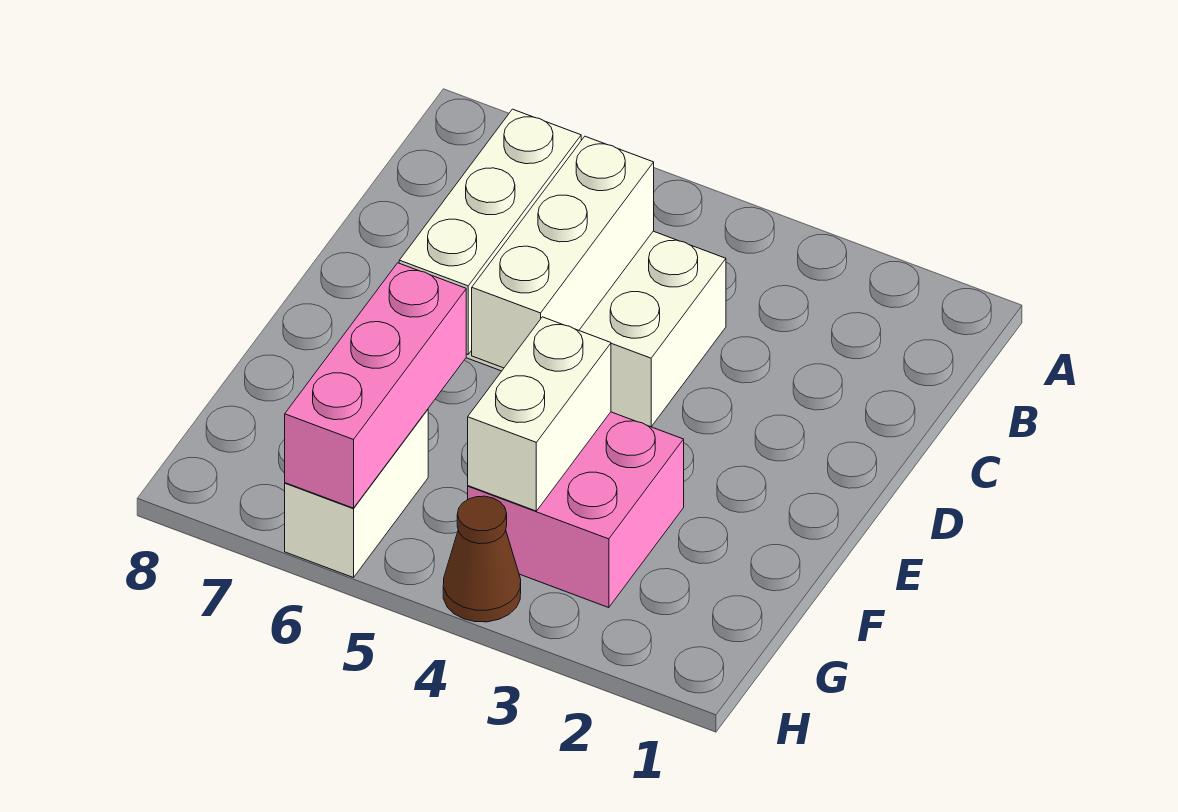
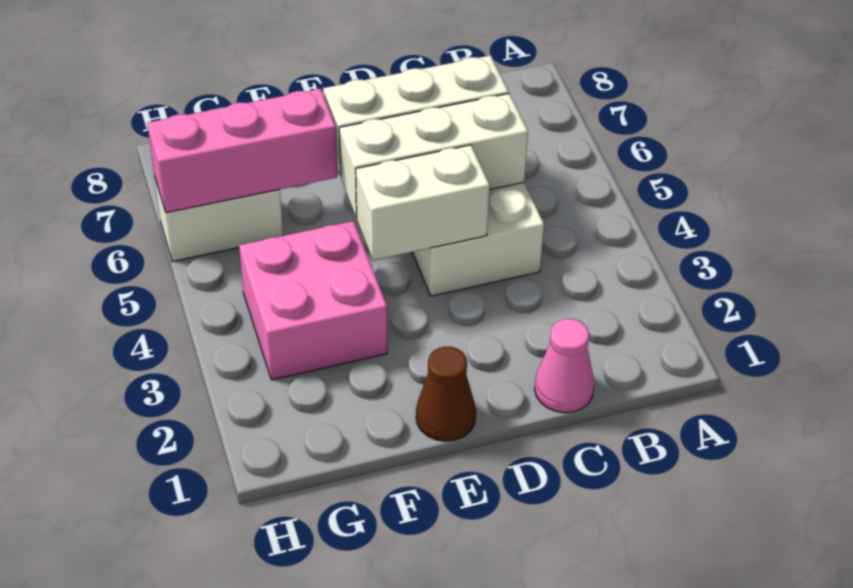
none -> pink cone C1 level 1
white brick F4:G4 level 2 -> white brick D4:E4 level 2
brown cone H4 level 1 -> brown cone E1 level 1

